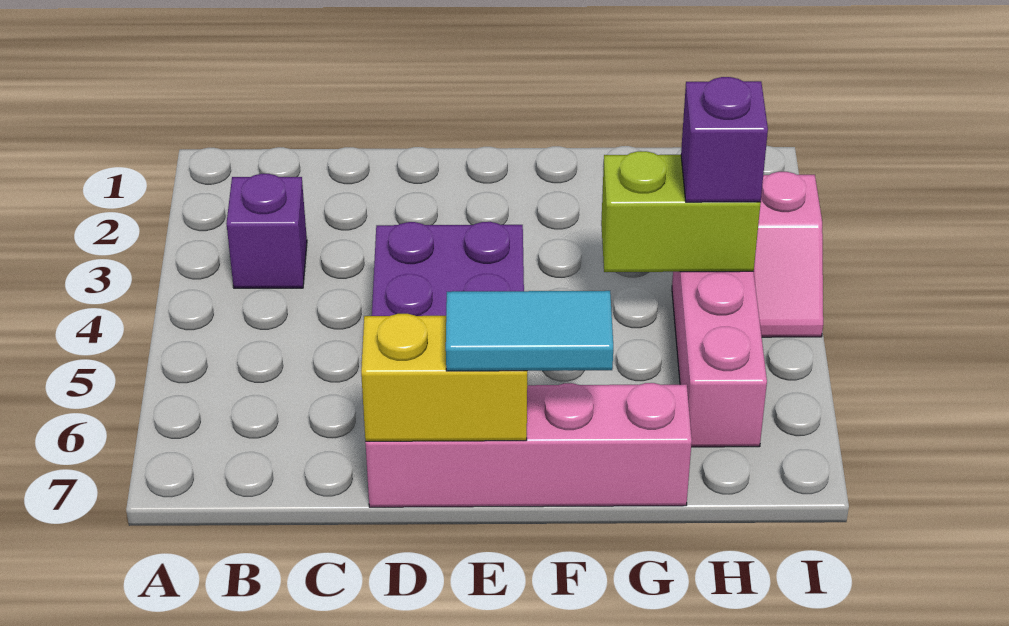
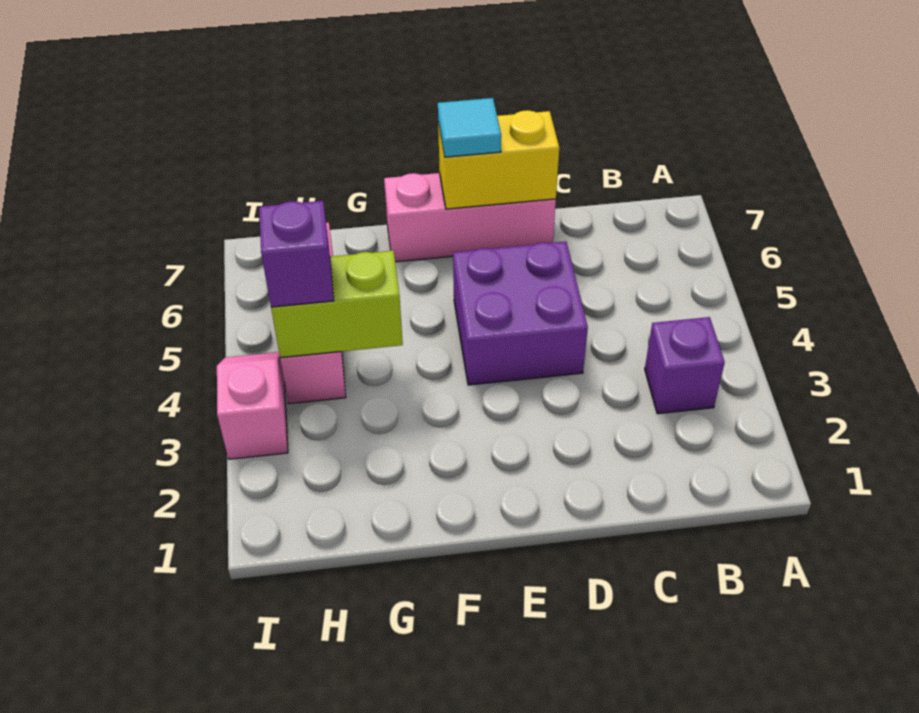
pink brick D7:G7 level 1 -> pink brick D7:F7 level 1
cyan tile E7:F7 level 3 -> cyan tile E7 level 3

